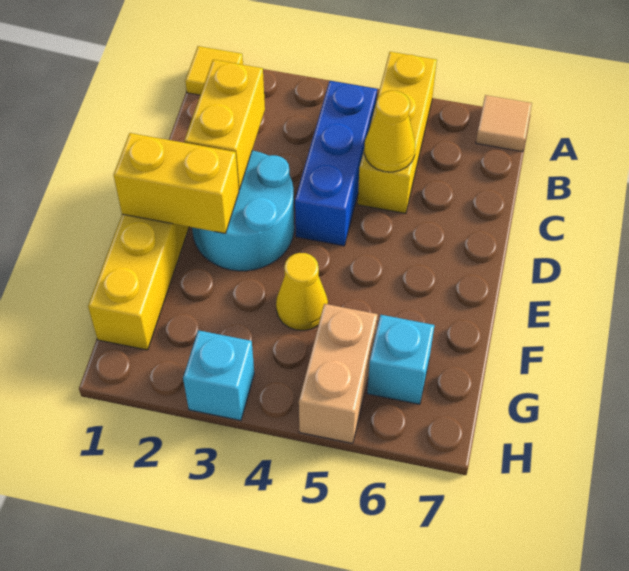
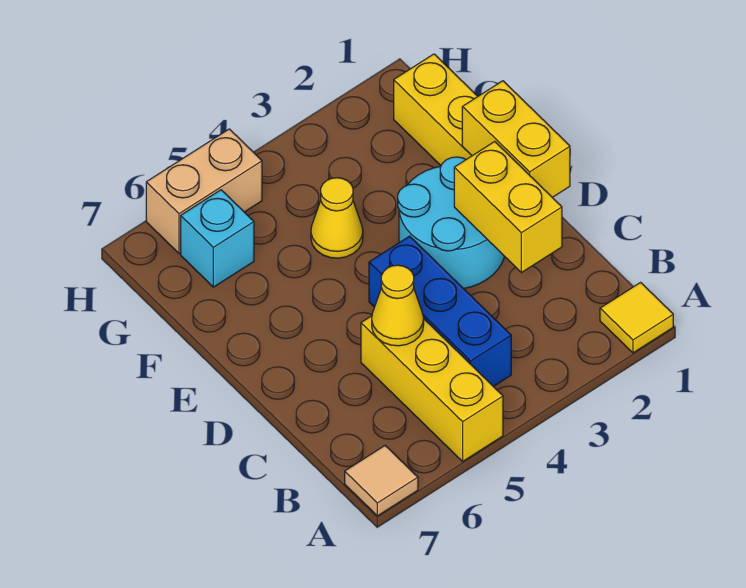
yellow brick E1:E2 level 2 -> yellow brick D1:E1 level 2
tan brick G5:H5 level 1 -> tan brick H5:H6 level 1
cyan brick H3 level 1 -> none

